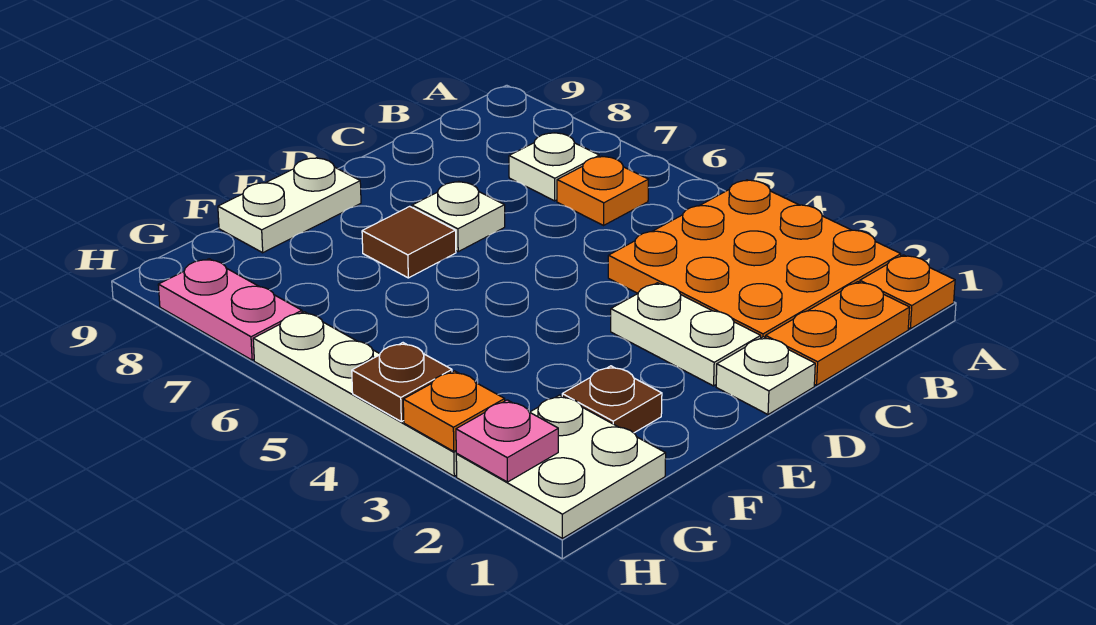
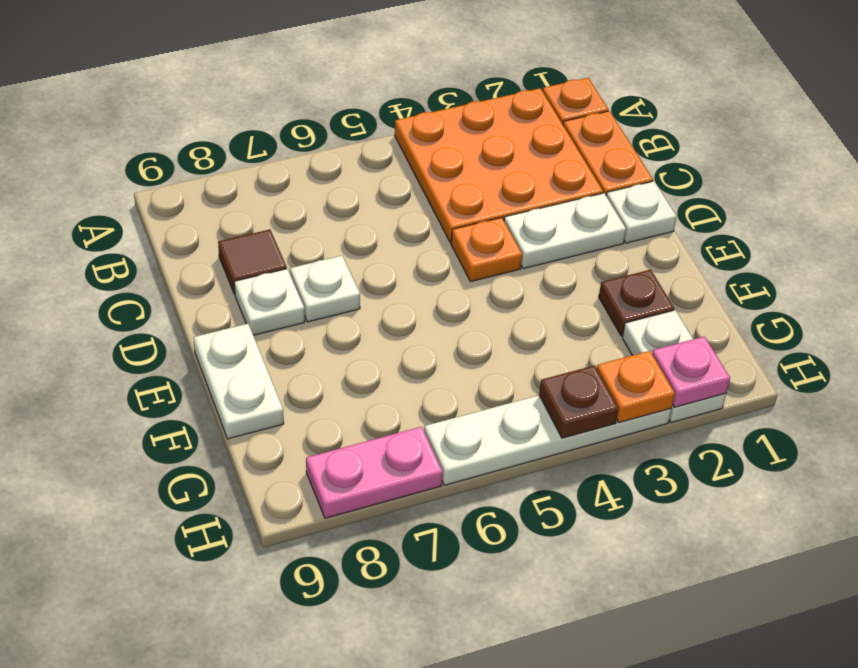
orange plate B6 level 1 -> orange plate D4 level 1
white plate B7 level 1 -> white plate D8 level 1
brown tile E7 level 1 -> brown tile C8 level 1
white plate G1:H2 level 1 -> white plate G2:H2 level 1

